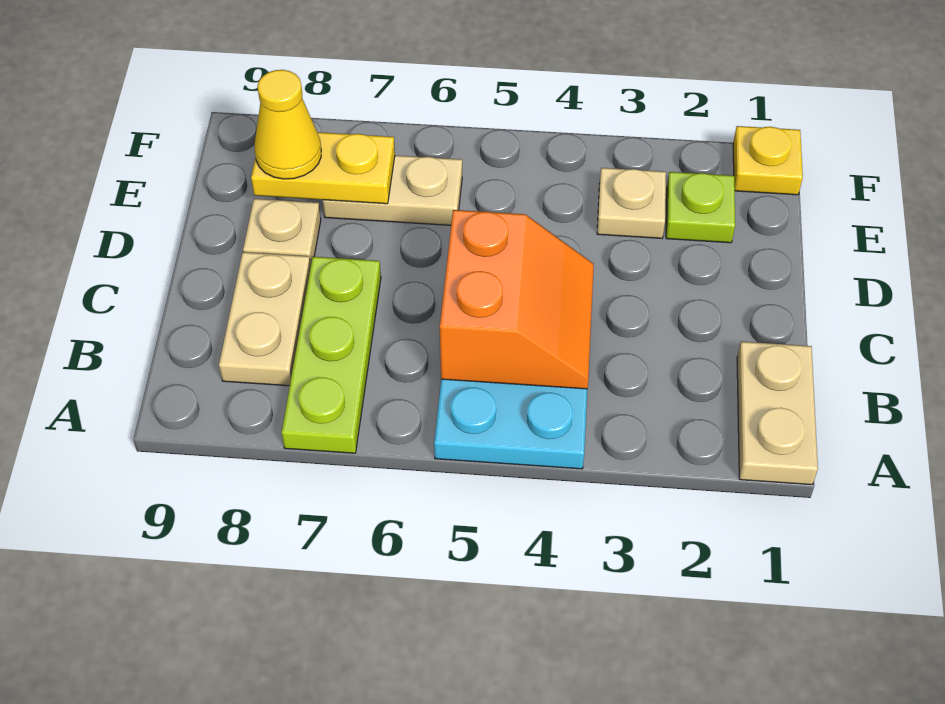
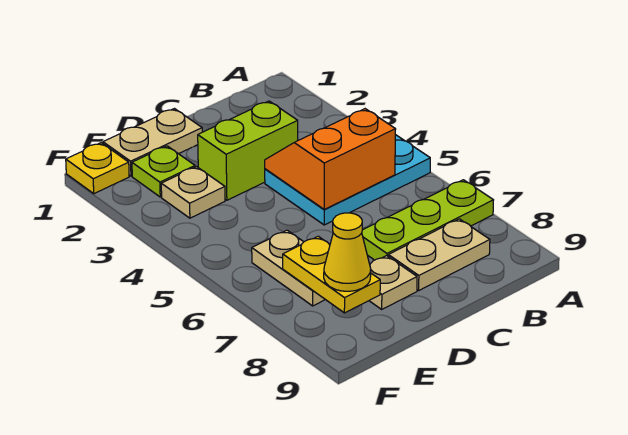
tan plate A1:B1 level 1 -> tan plate D1:E1 level 1
none -> lime brick C3:D3 level 1

